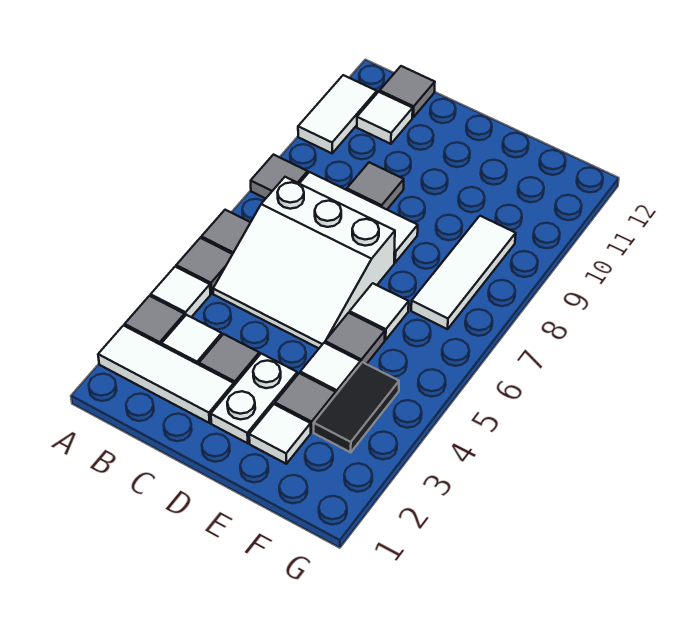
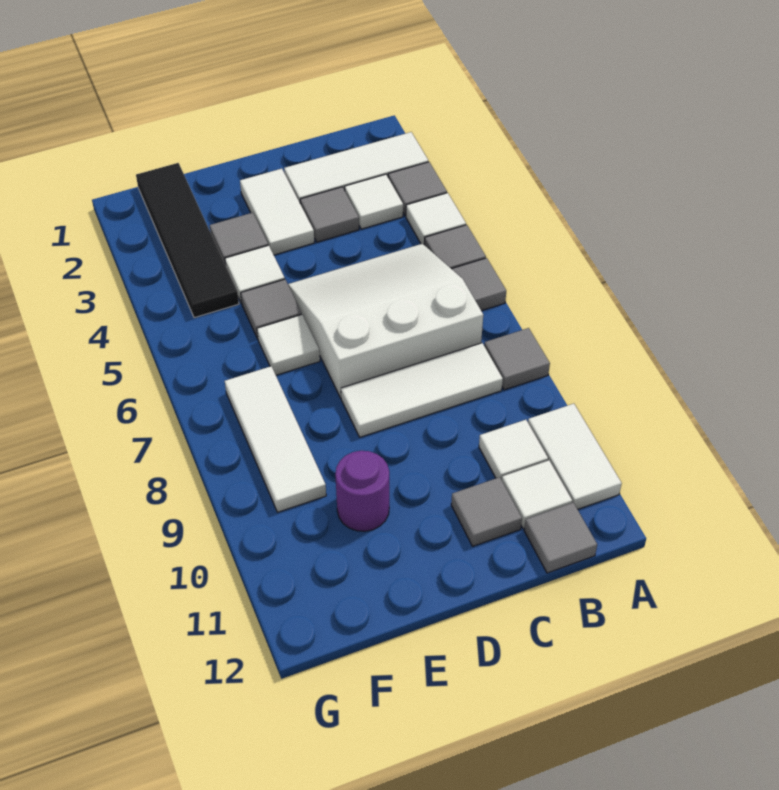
grey tile C9 level 1 -> grey tile C11 level 1
white plate D2:D3 level 1 -> white tile D2:D3 level 1
white tile E2 level 1 -> white tile B10 level 1
none -> purple round brick E10 level 1
black tile F3:F4 level 1 -> black tile F1:F4 level 1

